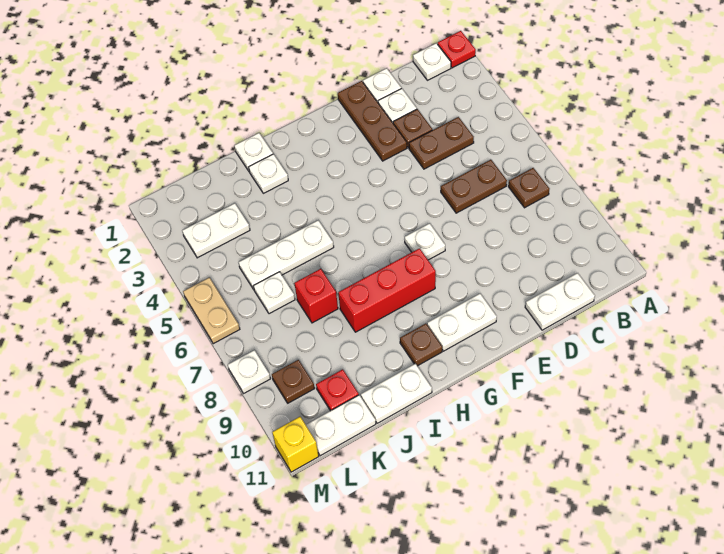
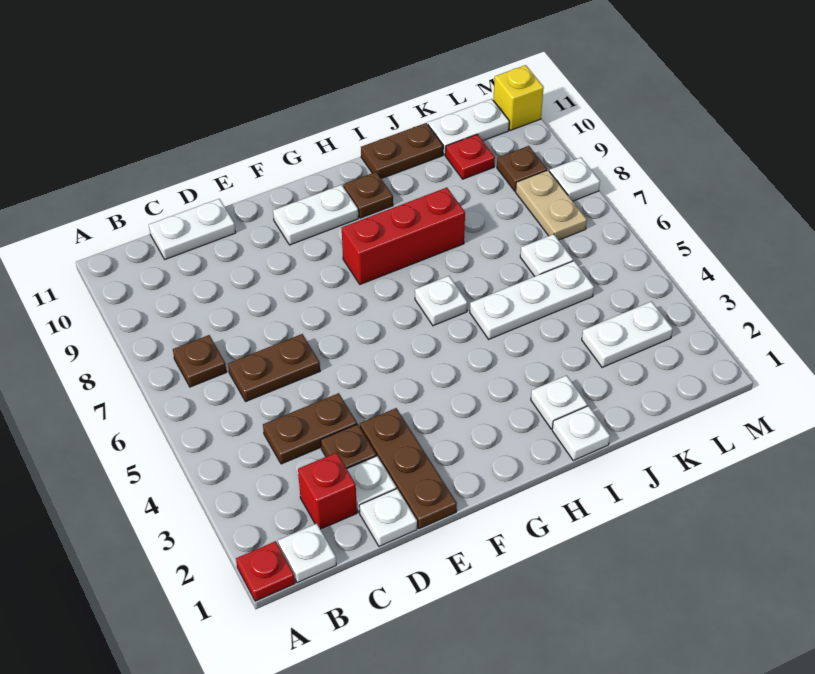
white plate F7 level 1 -> white plate H6 level 1
white plate I11:J11 level 1 -> brown plate I11:J11 level 1
red brick J7 level 1 -> red brick C2 level 1
tan plate M5:M6 level 1 -> tan plate L7:L8 level 1

